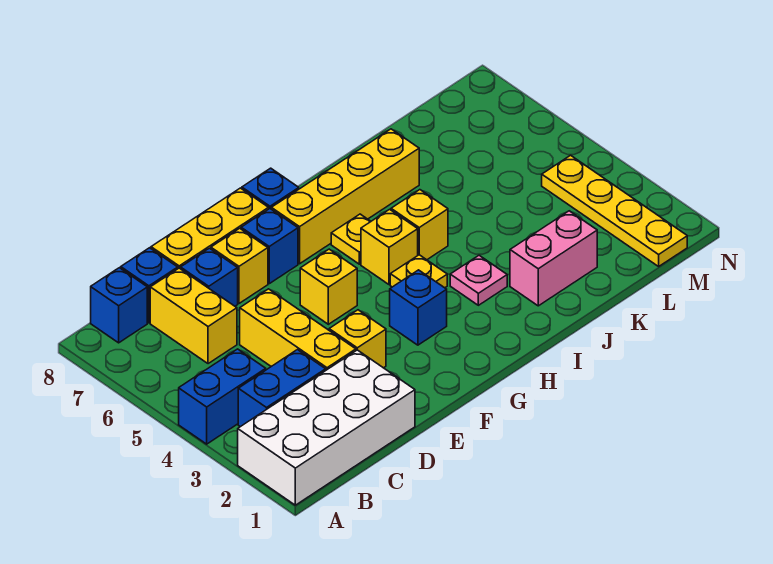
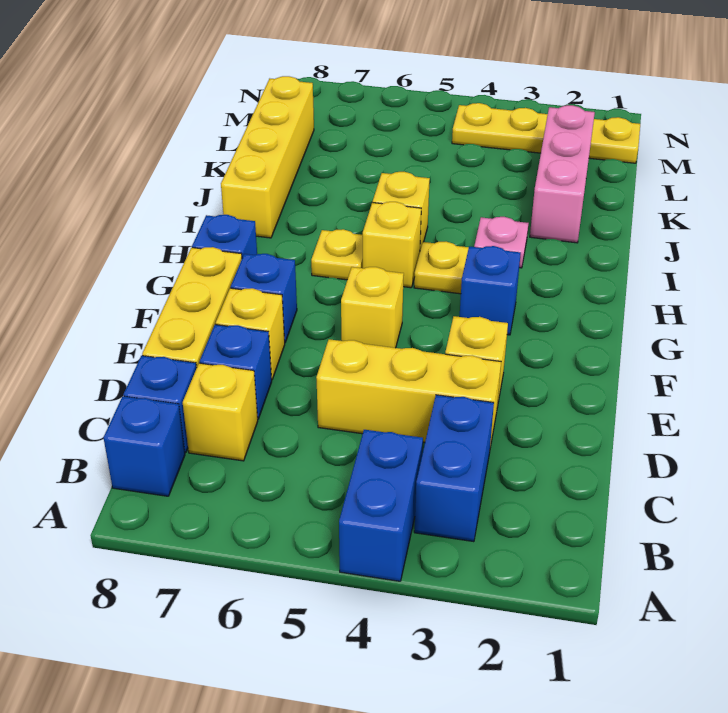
white brick A1:D2 level 1 -> none
yellow brick C6:C7 level 1 -> yellow brick C7 level 1
yellow brick G7:J7 level 1 -> yellow brick I8:L8 level 1
pink brick J2:K2 level 1 -> pink brick J2:L2 level 1

